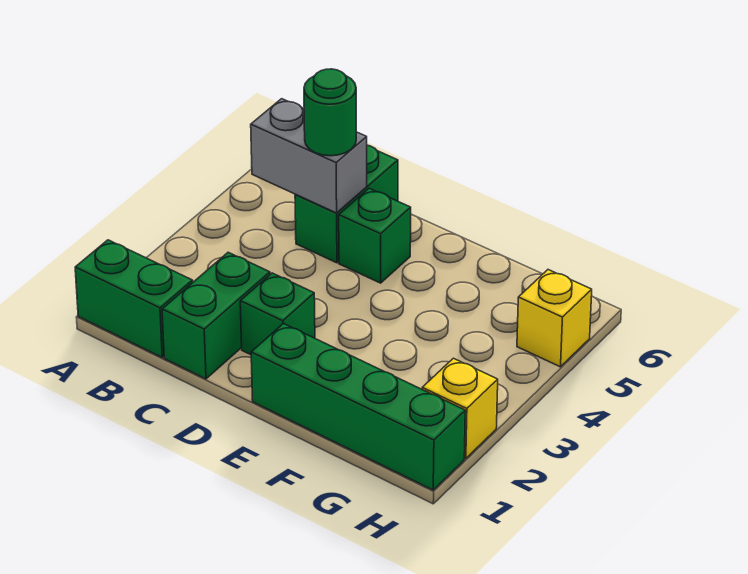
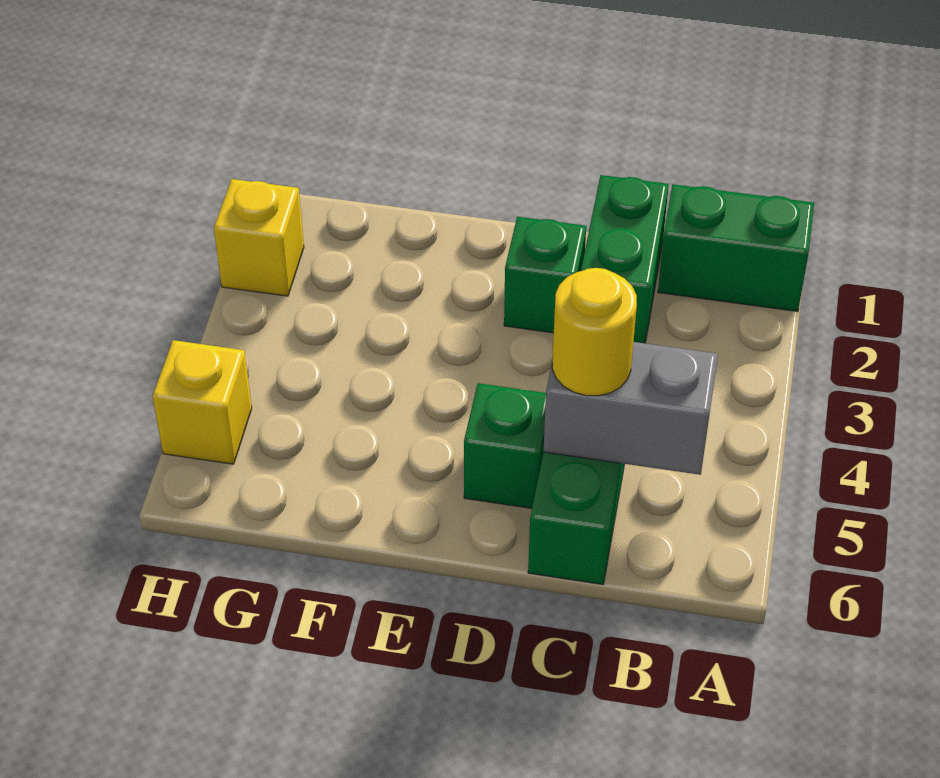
green round brick C5 level 3 -> yellow round brick C5 level 3
green brick E1:H1 level 1 -> none

